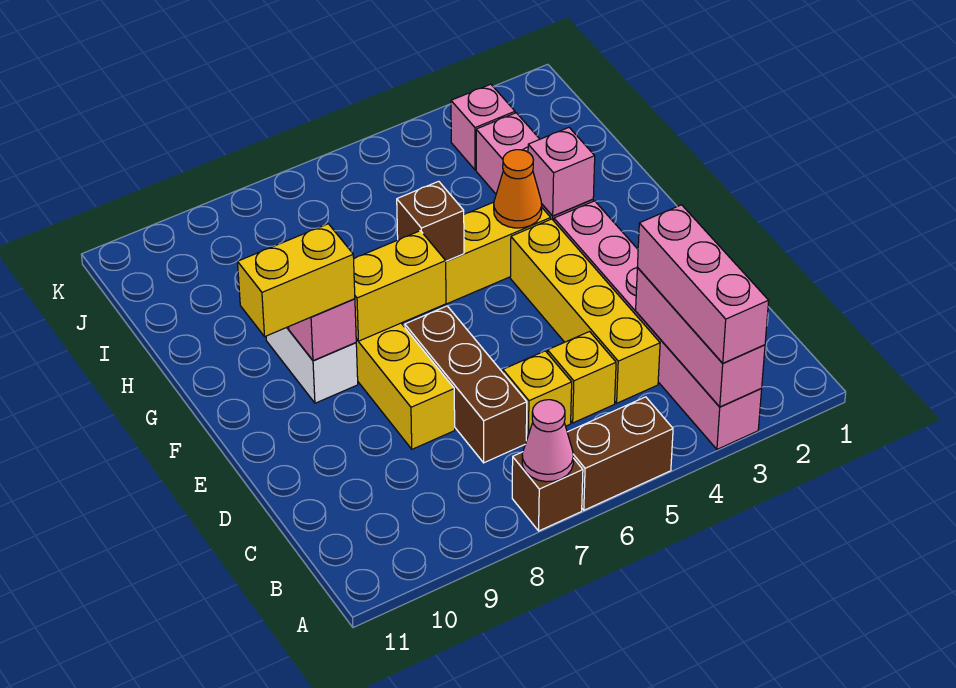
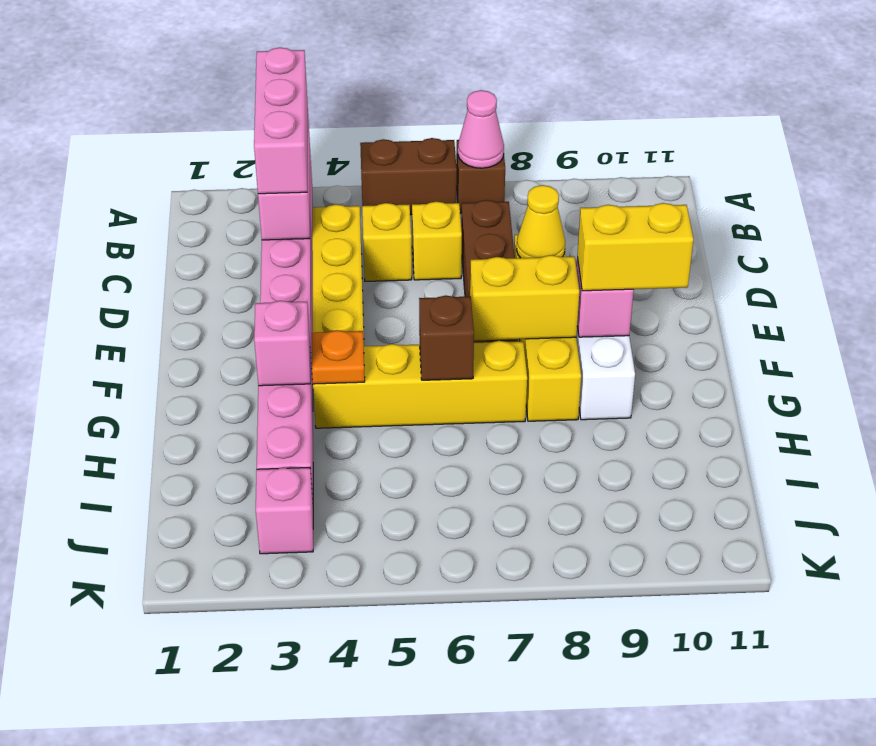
none -> yellow cone D8 level 2
orange cone G4 level 2 -> orange plate G4 level 2

